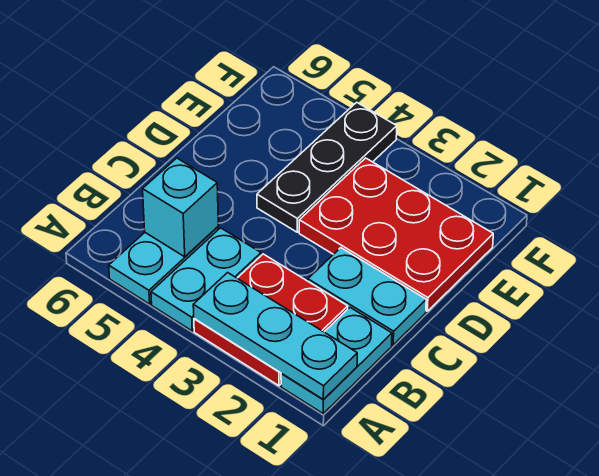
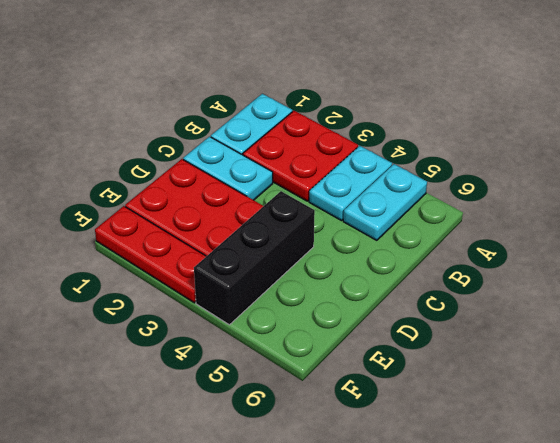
cyan plate A1:A3 level 2 -> none
cyan brick B5 level 2 -> none
black plate D4:F4 level 1 -> black brick D4:F4 level 1
none -> red plate F1:F3 level 1

